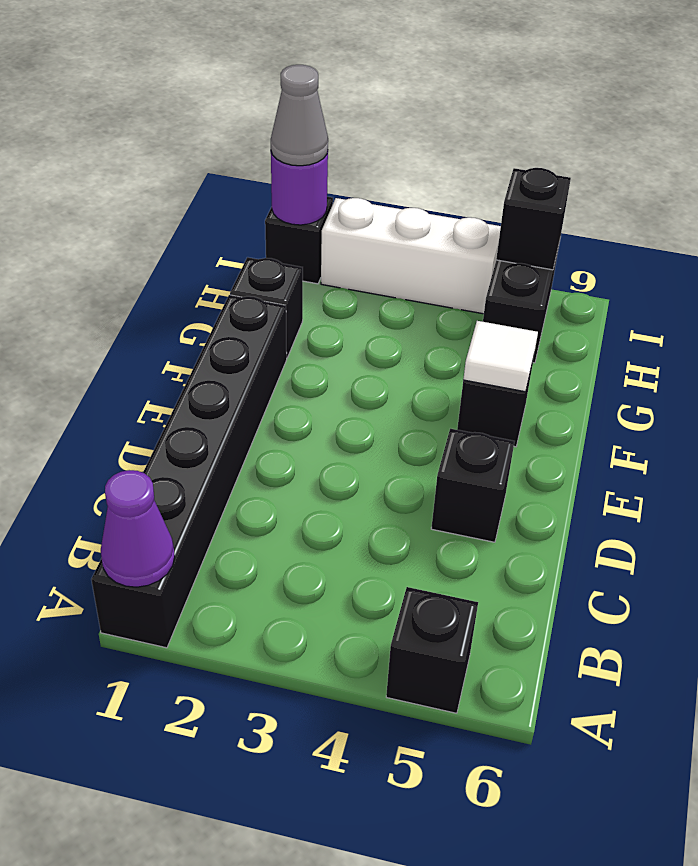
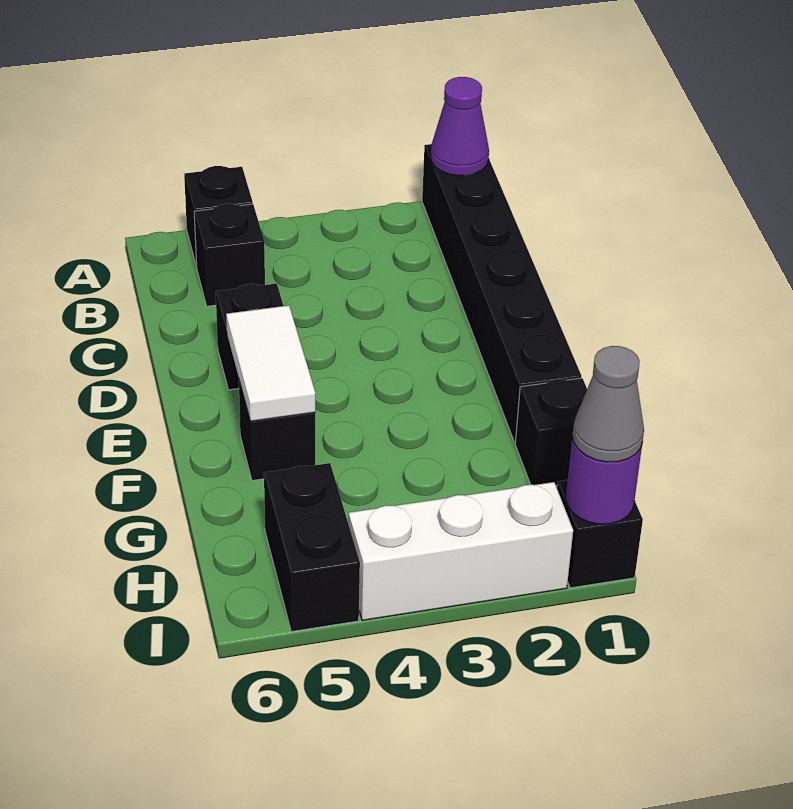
white tile F5 level 2 -> white tile E5:F5 level 2
black brick I5 level 2 -> black brick B5 level 1

